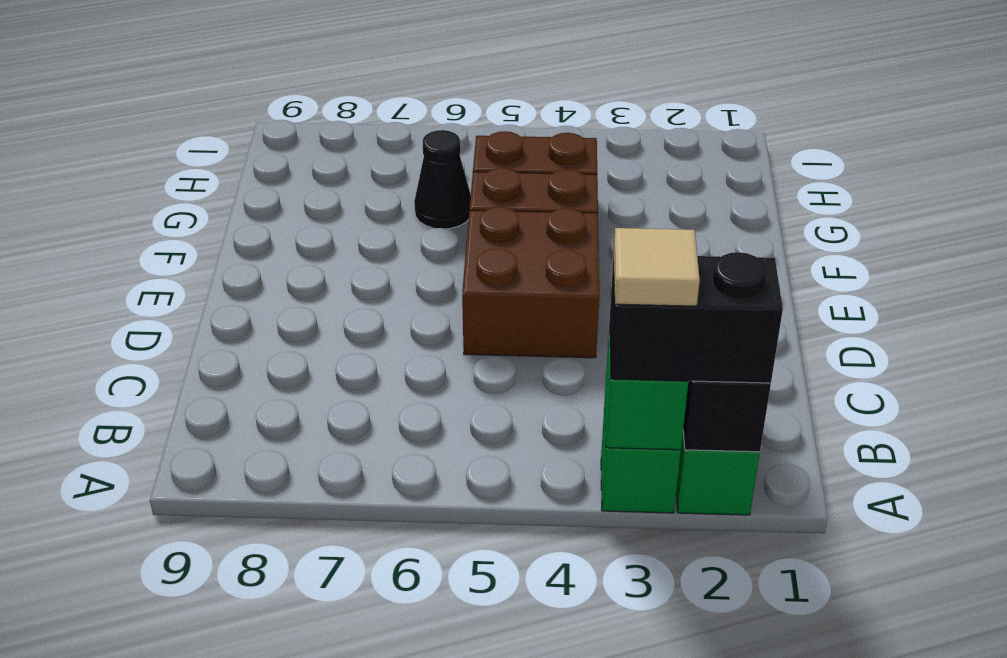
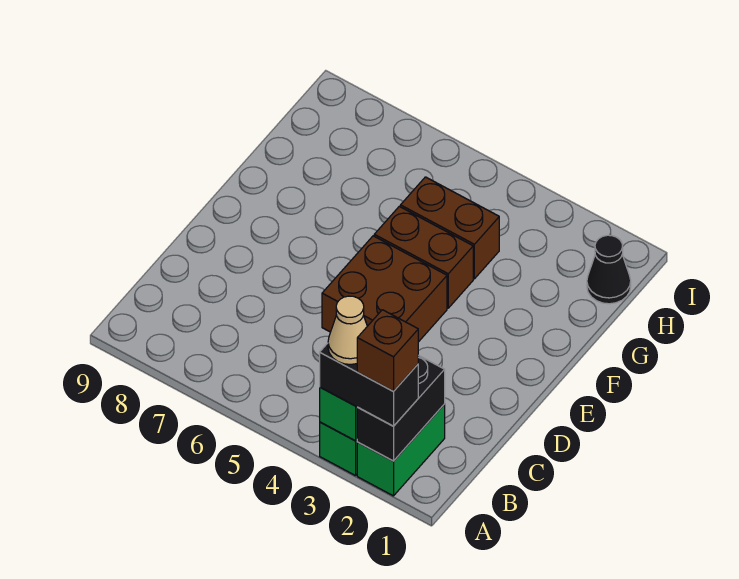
none -> brown brick A2 level 4
tan tile A3 level 4 -> tan cone A3 level 4
black cone G6 level 1 -> black cone H1 level 1

